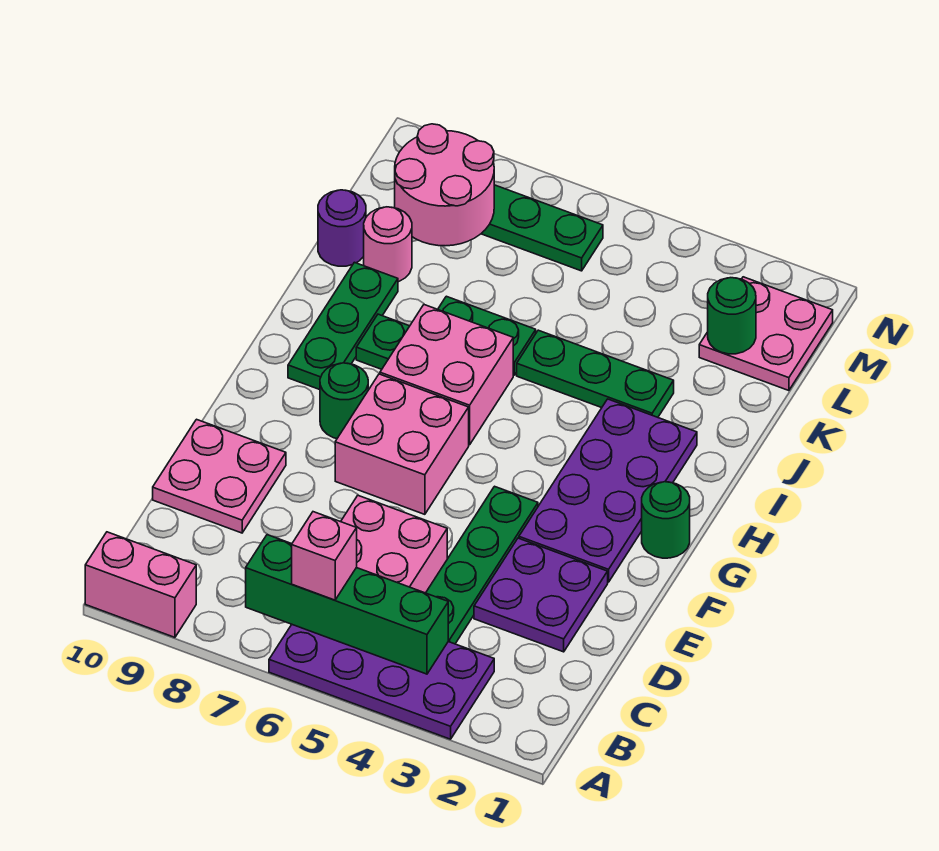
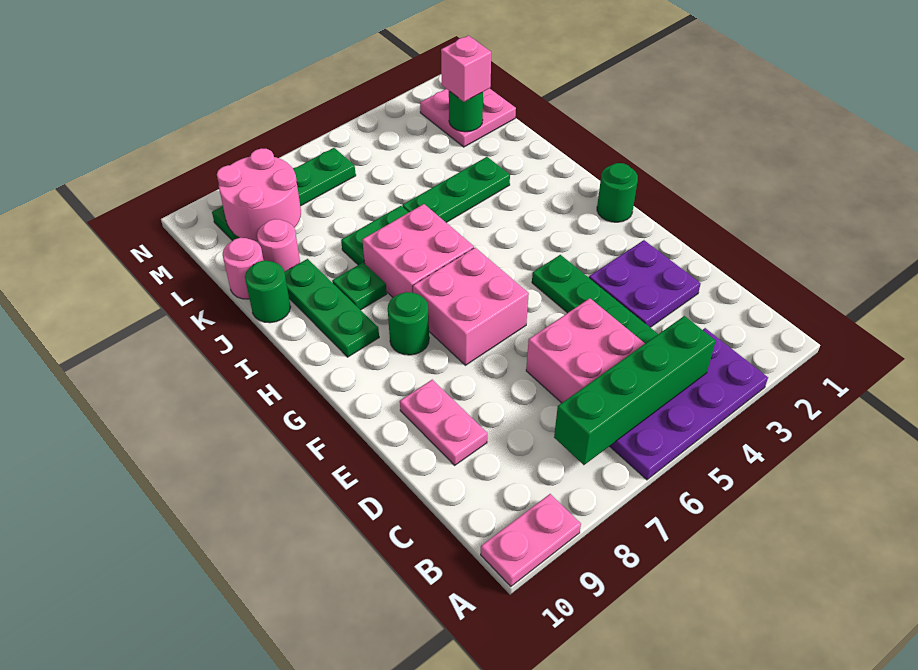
pink brick A9:A10 level 1 -> pink plate A9:A10 level 1
pink brick B6 level 3 -> pink brick L2 level 3
pink plate D9:E10 level 1 -> pink plate D9:E9 level 1
purple plate F2:I3 level 1 -> none
none -> green round brick J10 level 1
purple round brick K10 level 1 -> pink round brick K10 level 1

